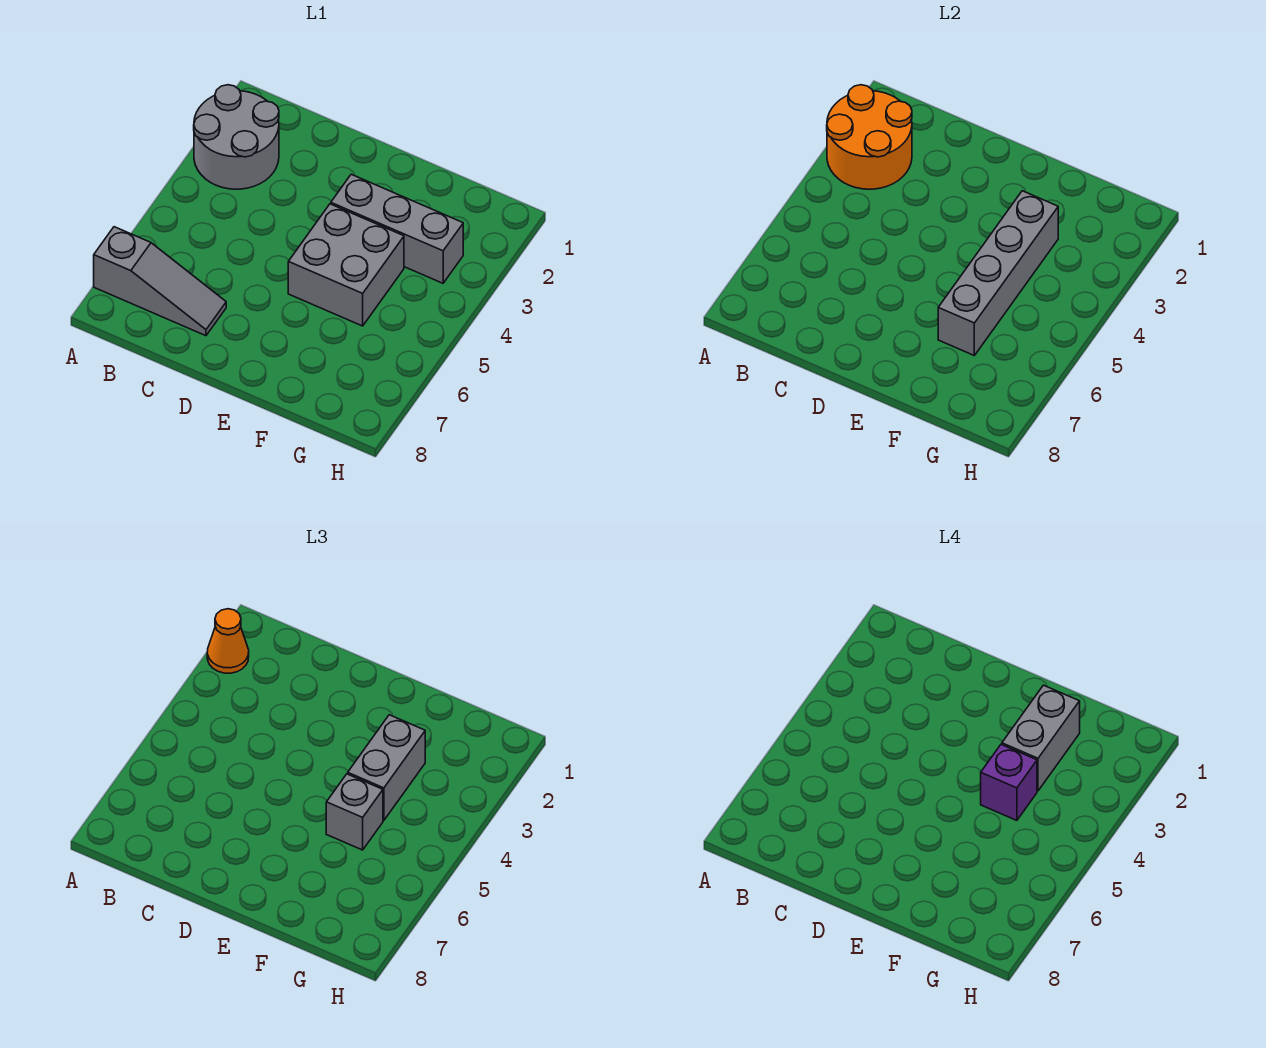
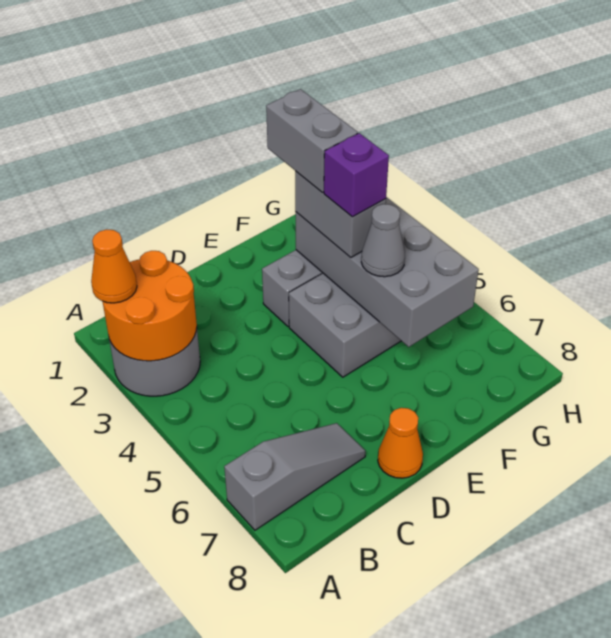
none -> orange cone D8 level 1
grey brick F3:F6 level 2 -> grey brick F3:G6 level 2
grey brick F5 level 3 -> grey cone F5 level 3

